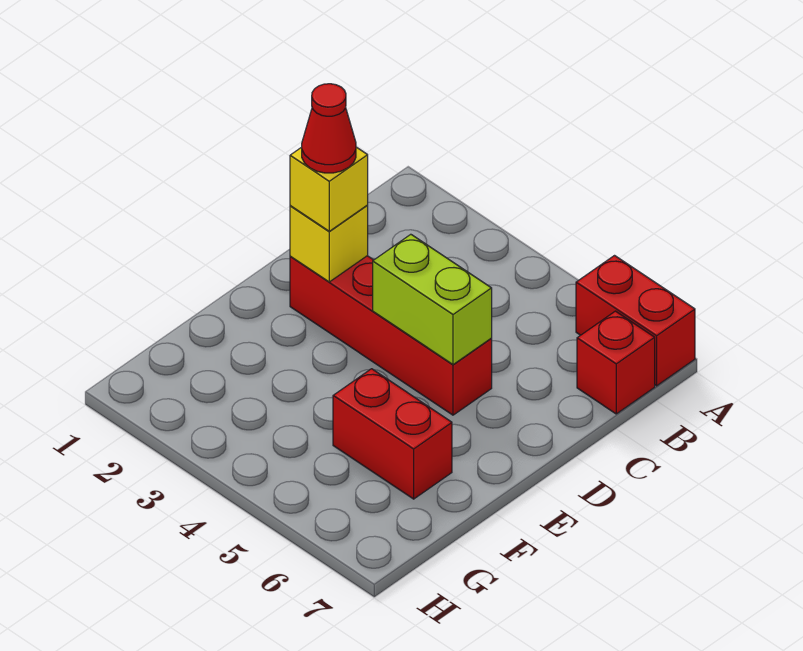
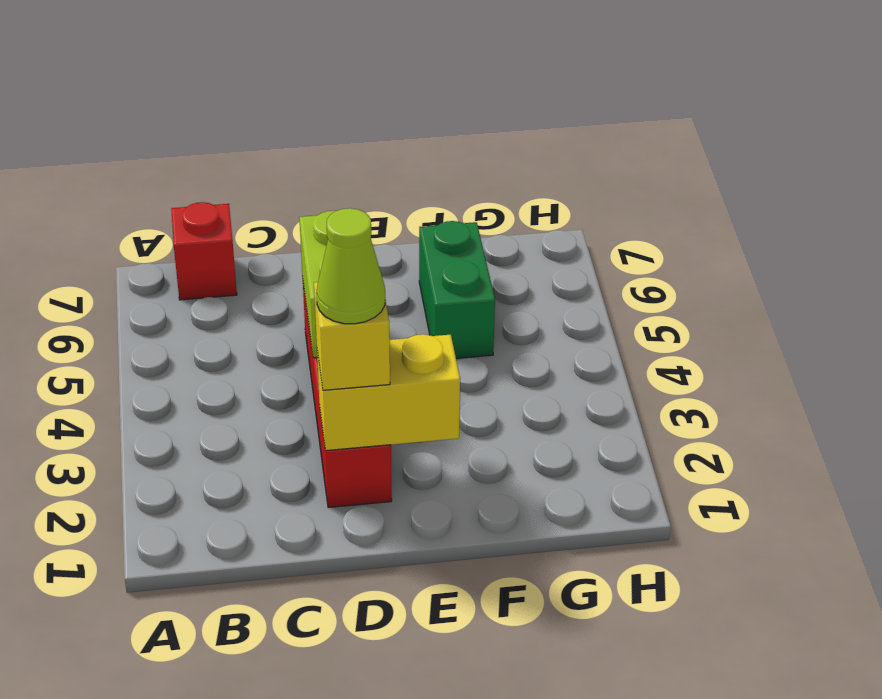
red brick A6:A7 level 1 -> none
yellow brick D2 level 2 -> yellow brick D2:E2 level 2
red cone D2 level 4 -> lime cone D2 level 4
red brick F5:F6 level 1 -> green brick F5:F6 level 1

